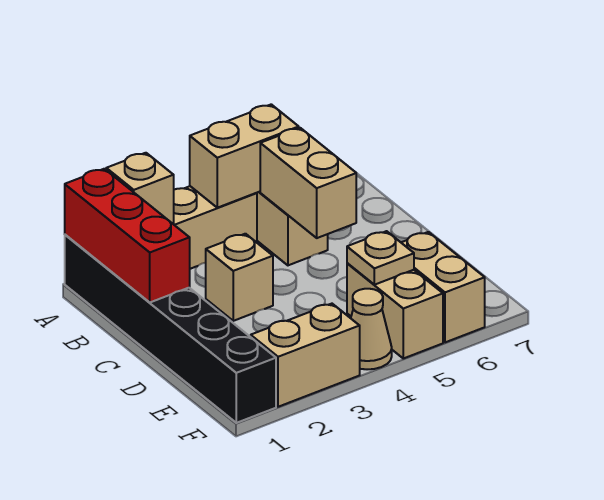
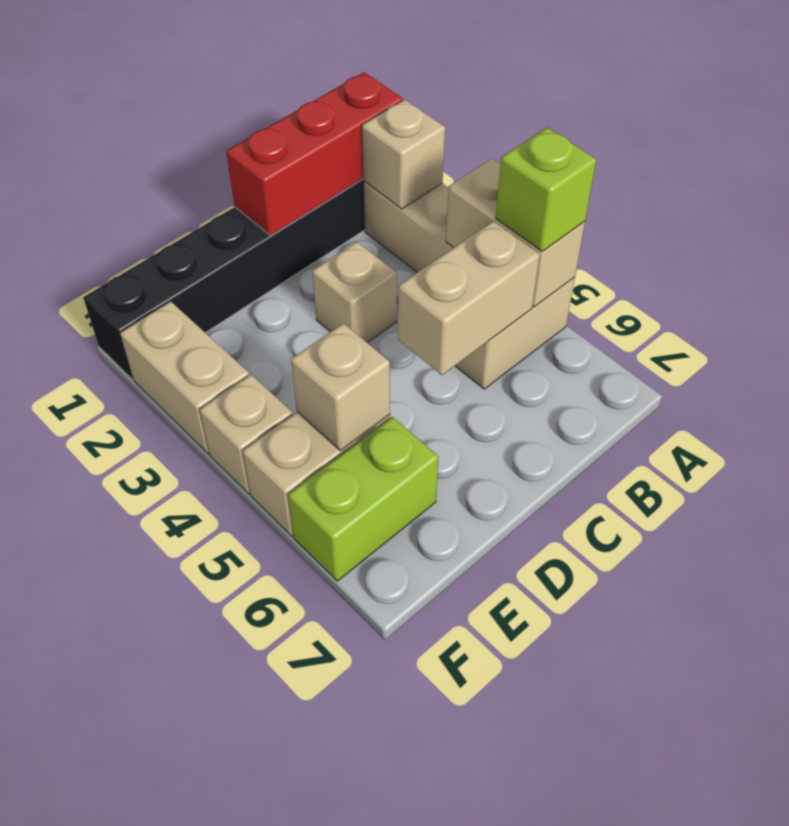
none -> lime brick A5 level 3
tan plate E5 level 2 -> tan brick E5 level 2
tan brick E6:F6 level 1 -> lime brick E6:F6 level 1
tan cone F4 level 1 -> tan brick F4 level 1

